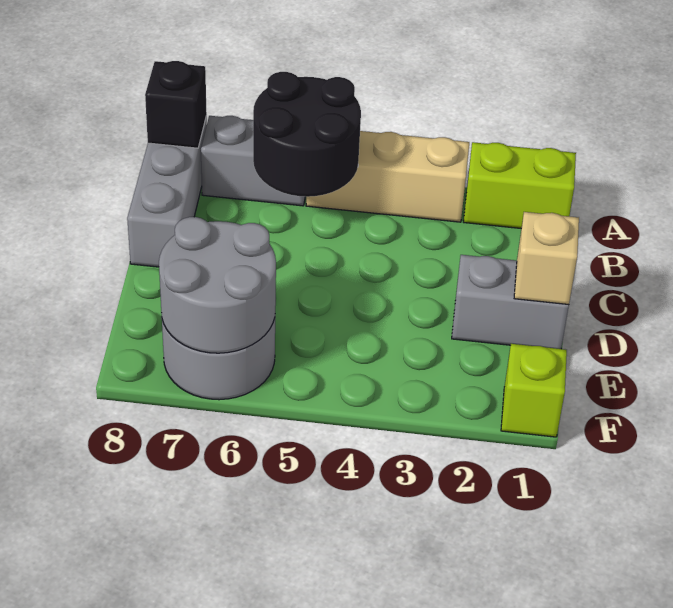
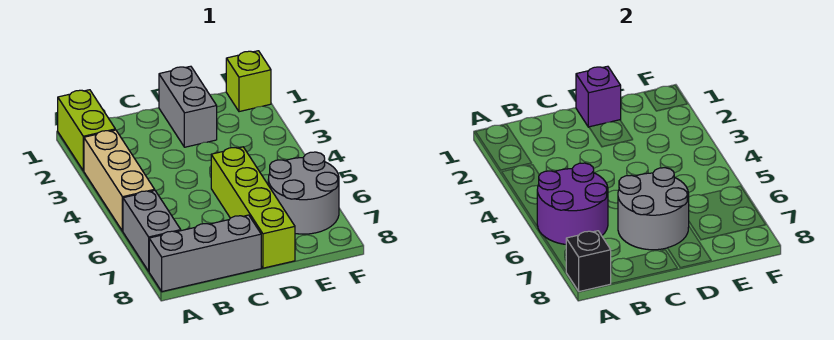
black round brick A5:B6 level 2 -> purple round brick A5:B6 level 2
tan brick D1 level 2 -> purple brick D1 level 2
none -> lime brick D5:D8 level 1
grey round brick E6:F7 level 2 -> grey round brick C6:D7 level 2

